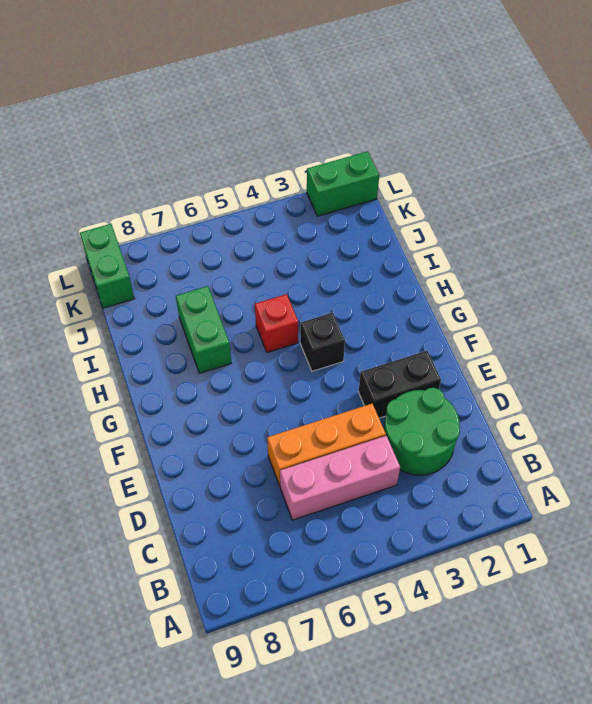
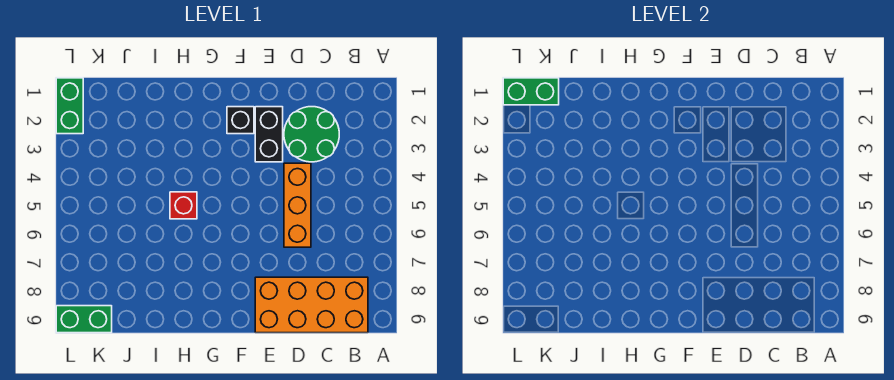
none -> orange brick B8:E9 level 1
pink brick C4:C6 level 1 -> none
black brick G4 level 1 -> black brick F2 level 1
green brick H7:I7 level 1 -> green brick K1:L1 level 2

